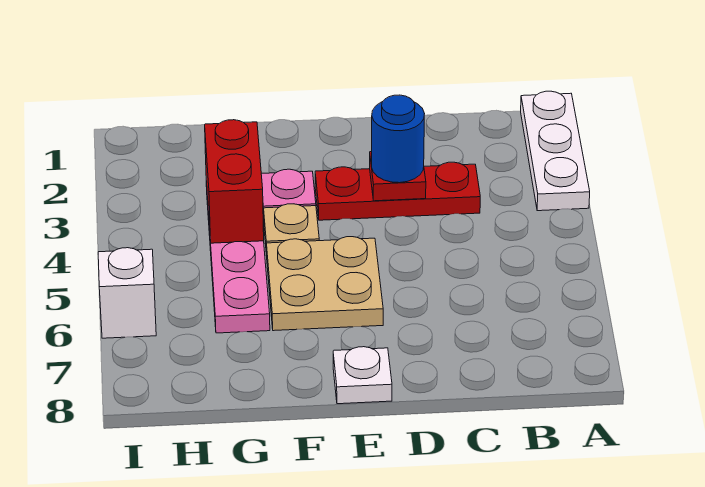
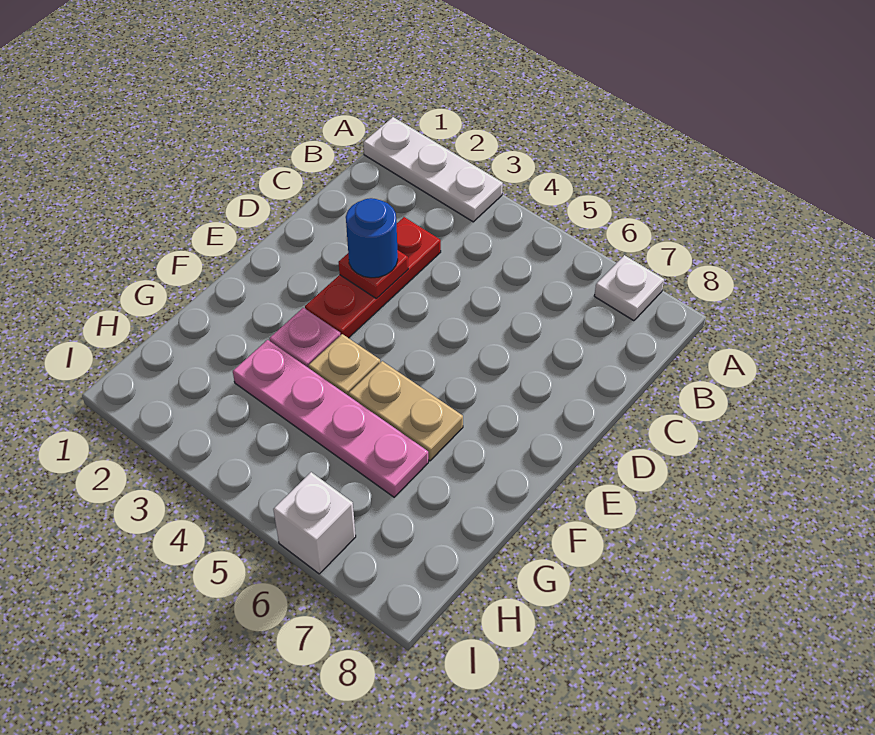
tan plate E5:F6 level 1 -> tan plate F5:F6 level 1
white plate E8 level 1 -> white plate A7 level 1
red brick G3:G4 level 2 -> none

